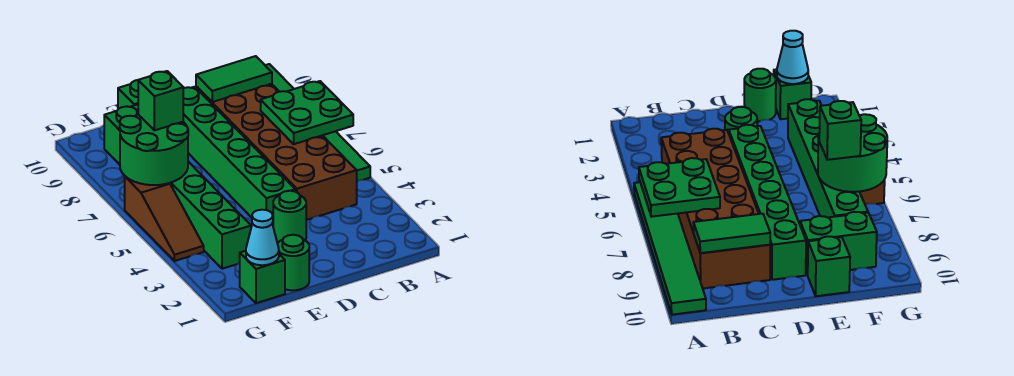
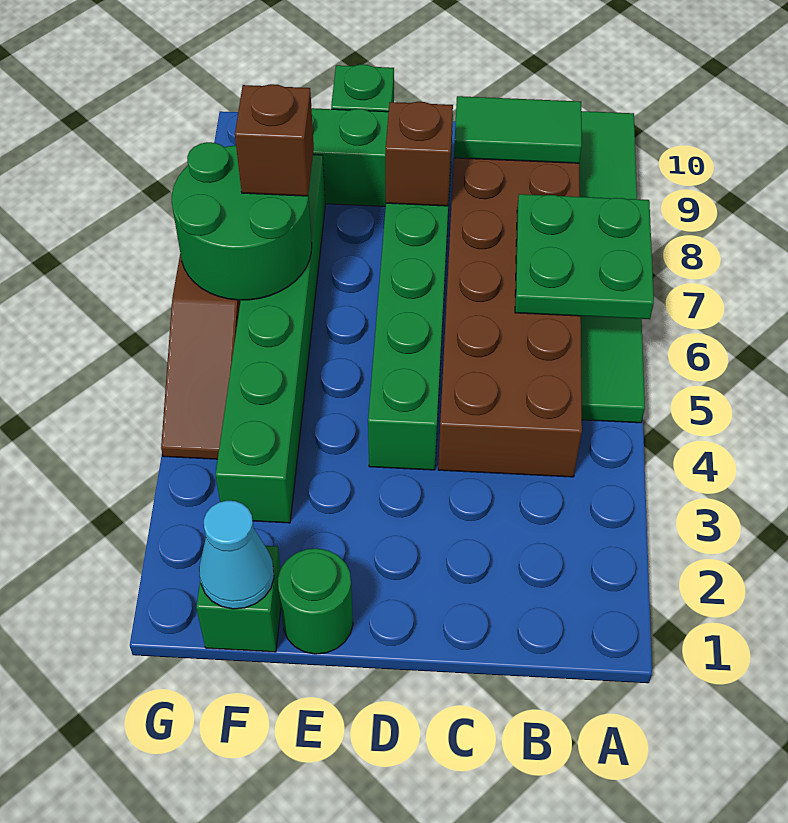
green round brick D3 level 1 -> none
none -> brown brick D8 level 2
green brick F7 level 3 -> brown brick F7 level 3

